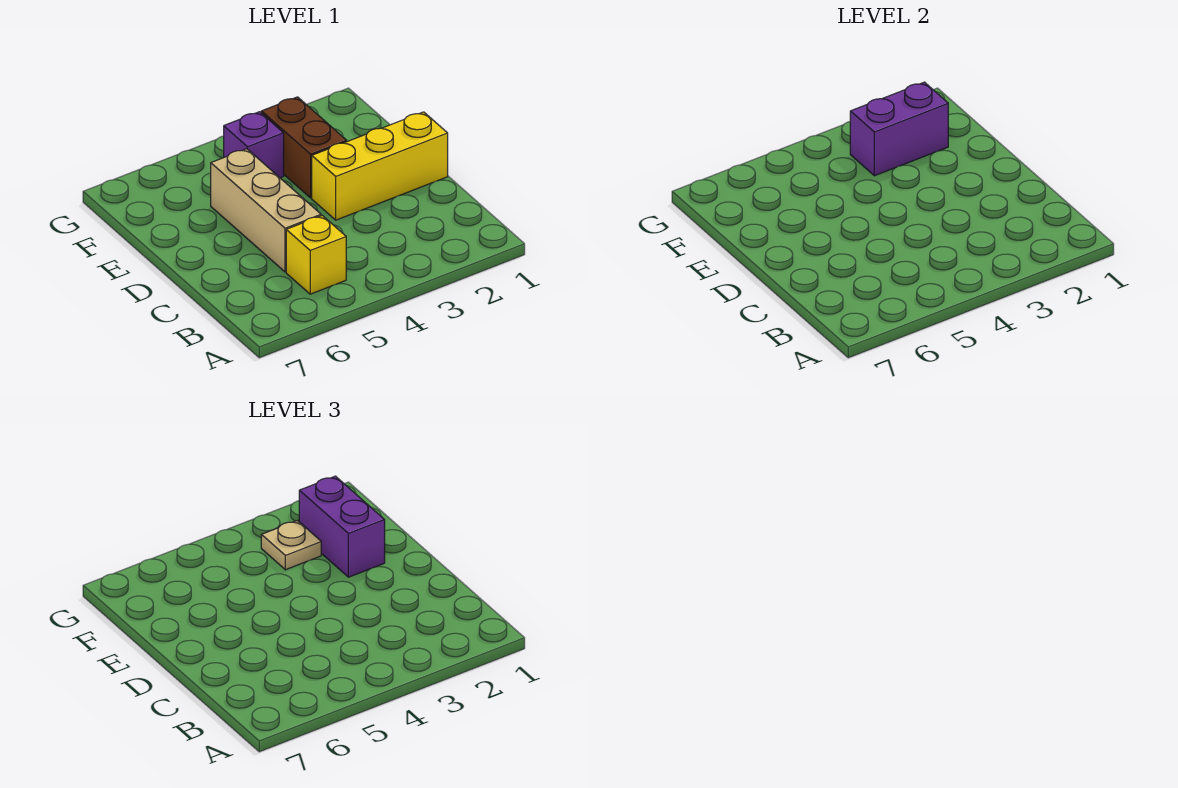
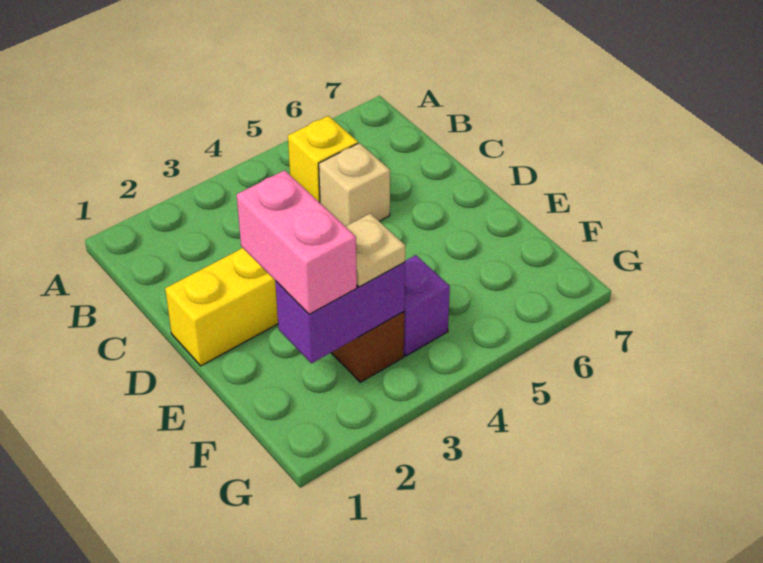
tan brick C5:E5 level 1 -> tan brick C5 level 1
purple brick E2:F2 level 3 -> pink brick E2:F2 level 3

